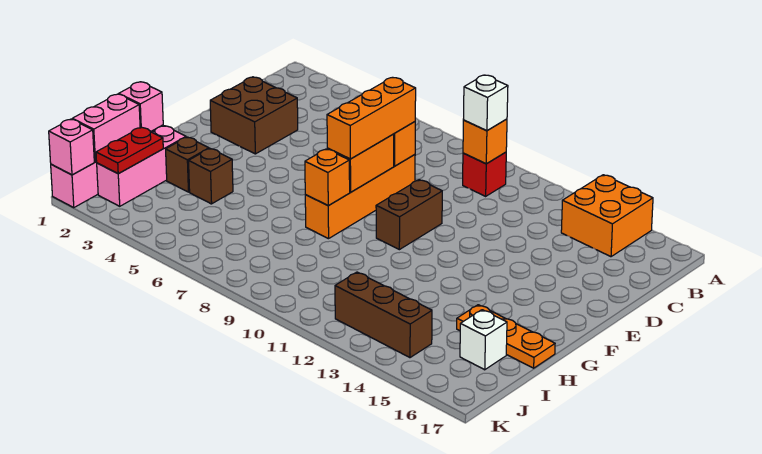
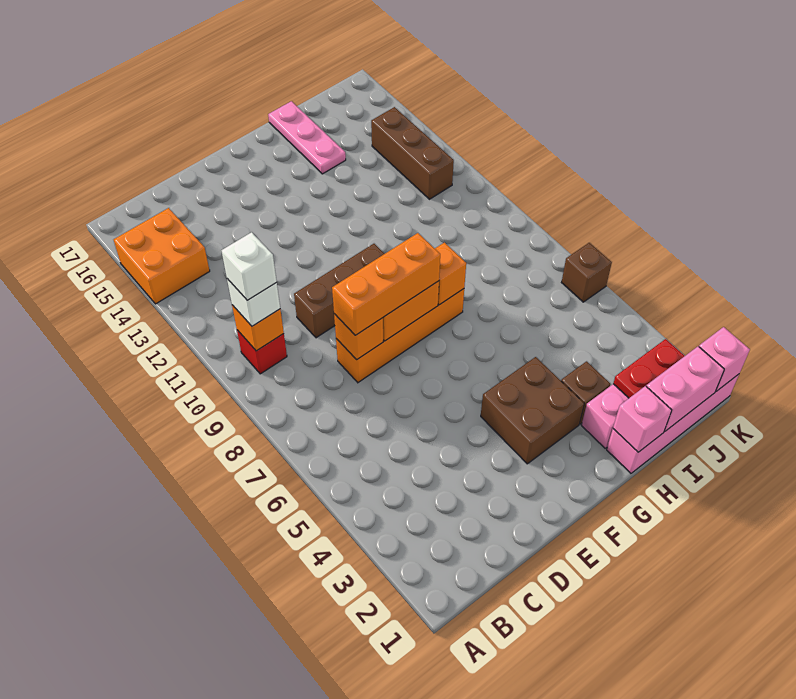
brown brick D2:E3 level 1 -> brown brick F3:G4 level 1
brown brick E10:F10 level 1 -> brown brick D10:F10 level 1
brown brick H4 level 1 -> brown brick K6 level 1
orange plate H15:H17 level 1 -> pink plate H15:H17 level 1
white brick I16 level 1 -> white brick B10 level 4

